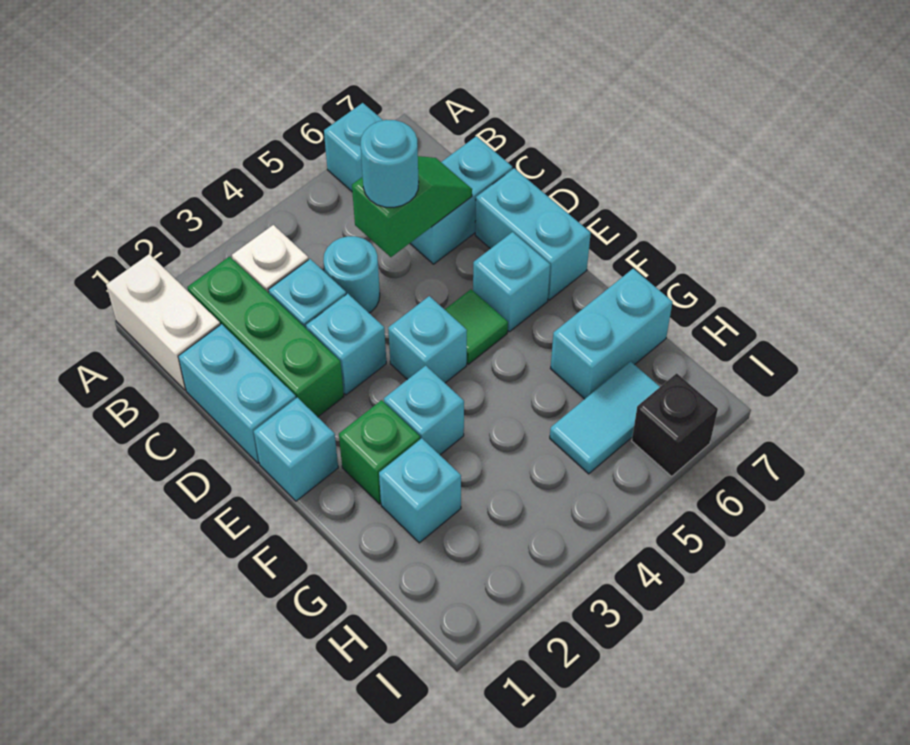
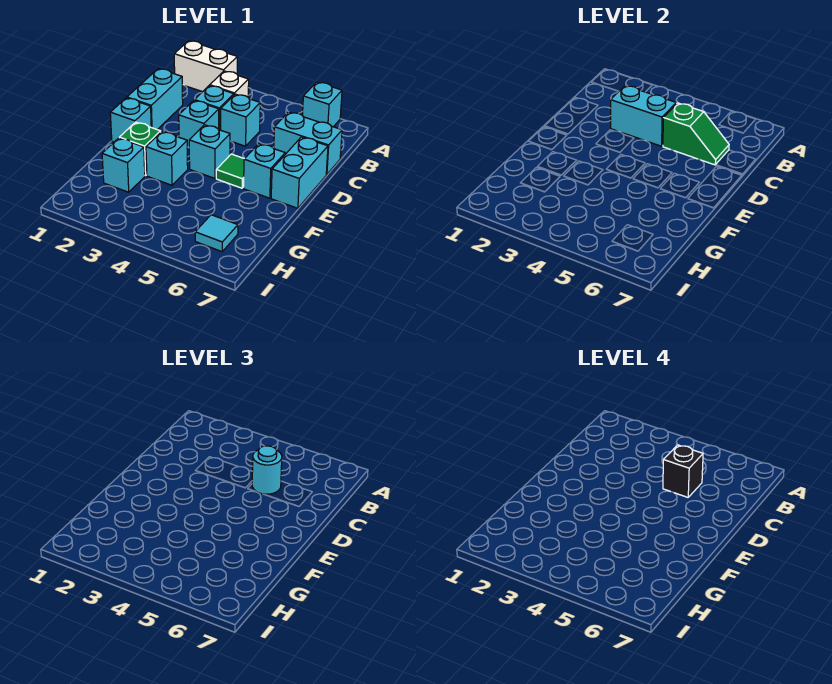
white brick A1:B1 level 1 -> white brick A1:A2 level 1
green brick B2:D2 level 1 -> none
cyan round brick C4 level 1 -> cyan brick C4 level 1
cyan brick G6:G7 level 1 -> cyan brick C3:C4 level 2
cyan tile H5:H6 level 1 -> cyan tile H6 level 1
black brick I6 level 1 -> black brick C5 level 4

